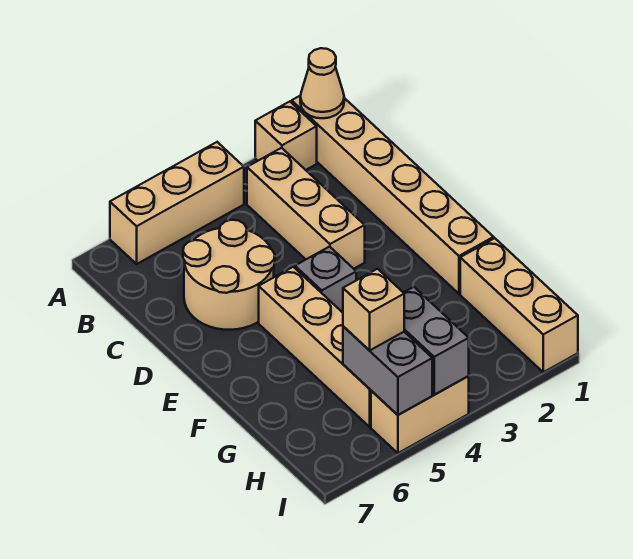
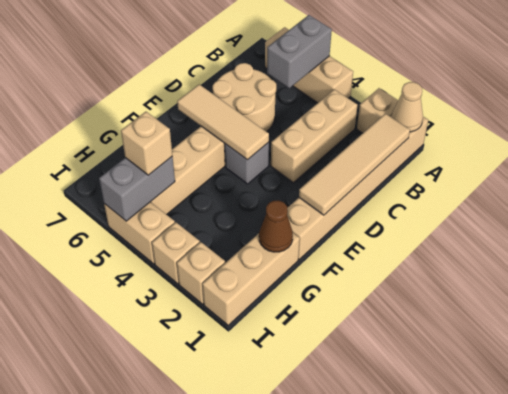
none -> tan tile B1:E1 level 2
none -> tan tile E4:E6 level 2
none -> brown cone G1 level 2
grey brick H4:I4 level 2 -> grey brick A5:B5 level 2
none -> tan brick I2 level 1
none -> tan brick I3 level 1

